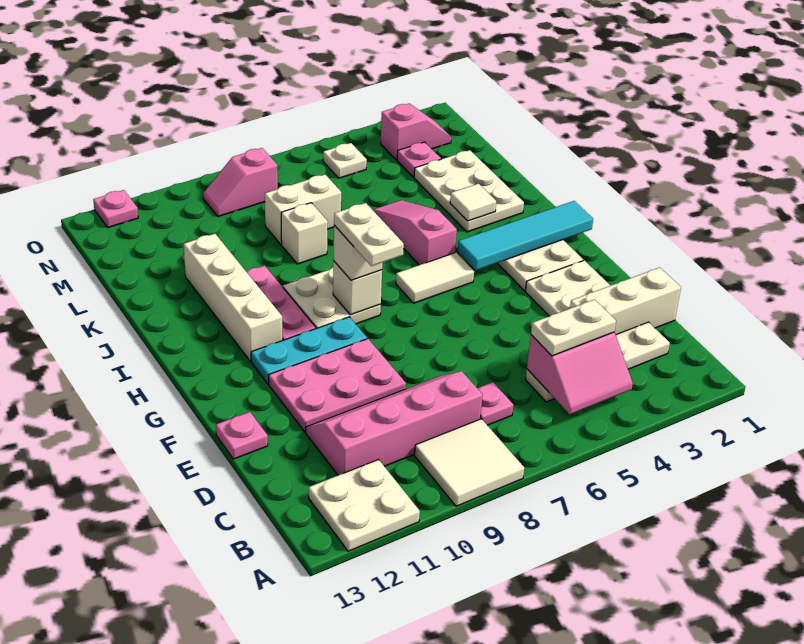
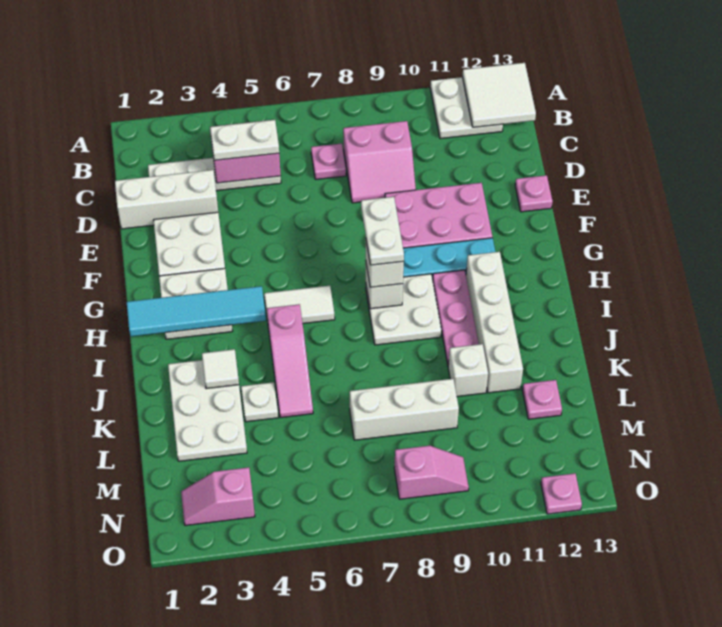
white tile A8:B9 level 1 -> white tile A12:B13 level 2
pink slope C8:D11 level 1 top C -> pink slope C8:D9 level 1 top C
white brick K8 level 1 -> white brick K10 level 1
white brick L7:L8 level 1 -> white brick L7:L9 level 1
pink plate M3 level 1 -> pink plate L12 level 1
white plate N5 level 1 -> white plate K4 level 1

